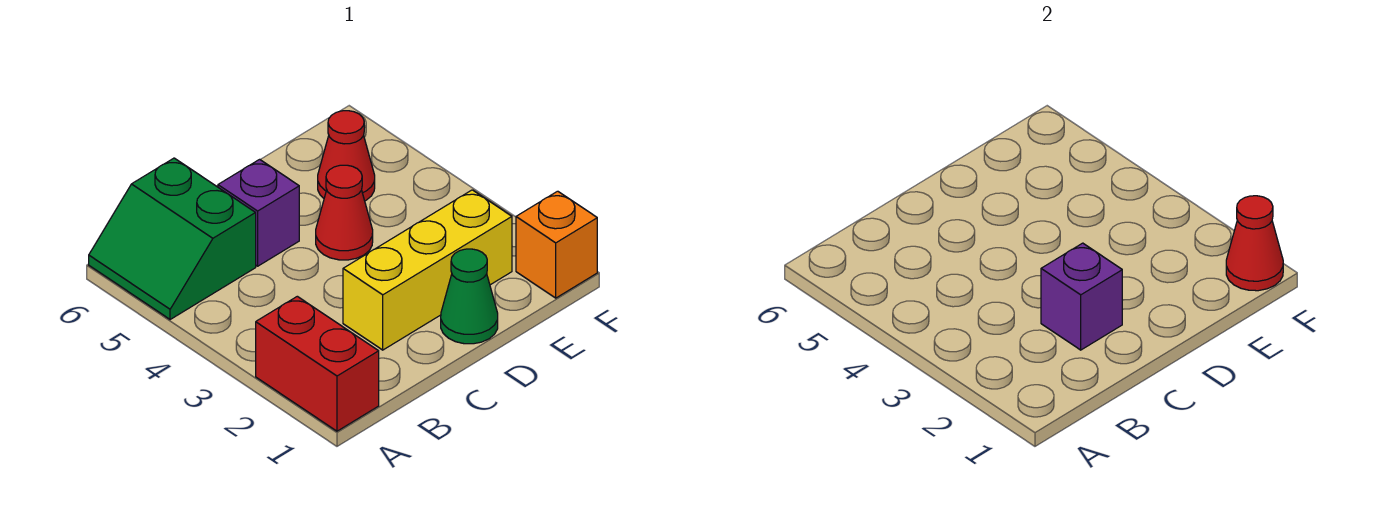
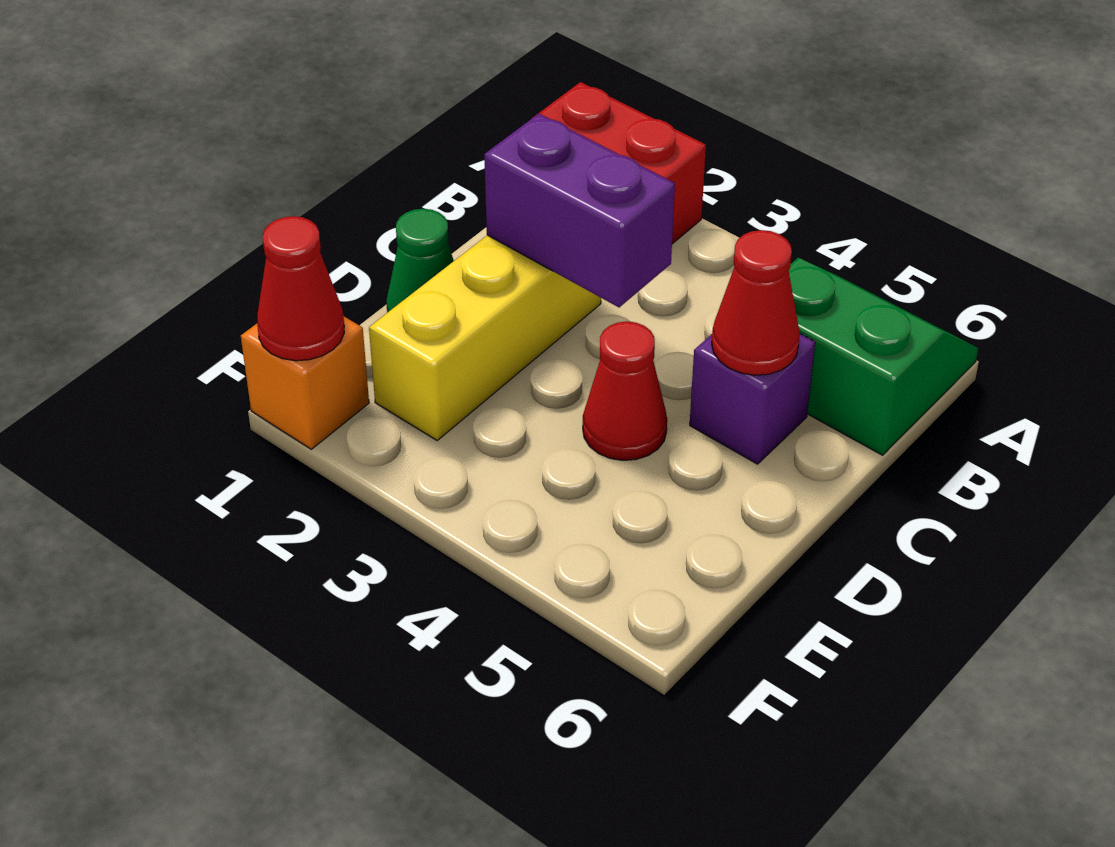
purple brick C2 level 2 -> purple brick C2:C3 level 2
red cone E5 level 1 -> red cone C5 level 2

